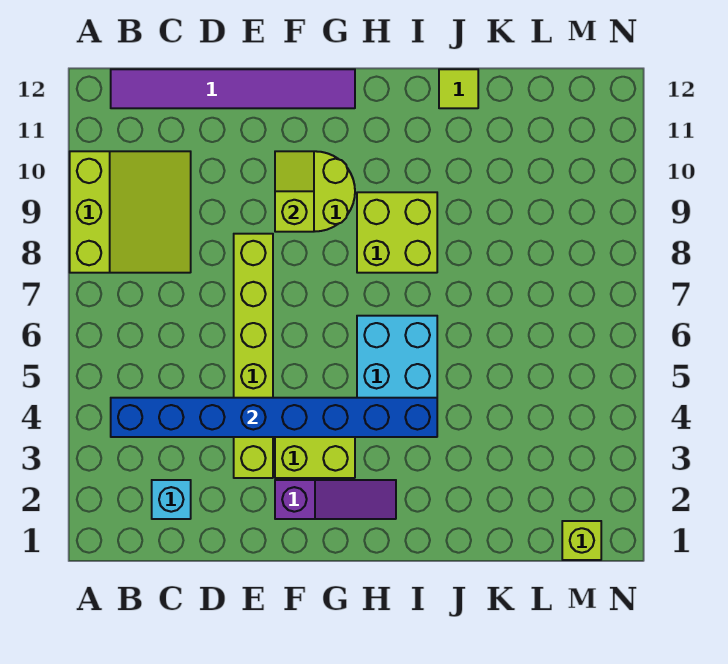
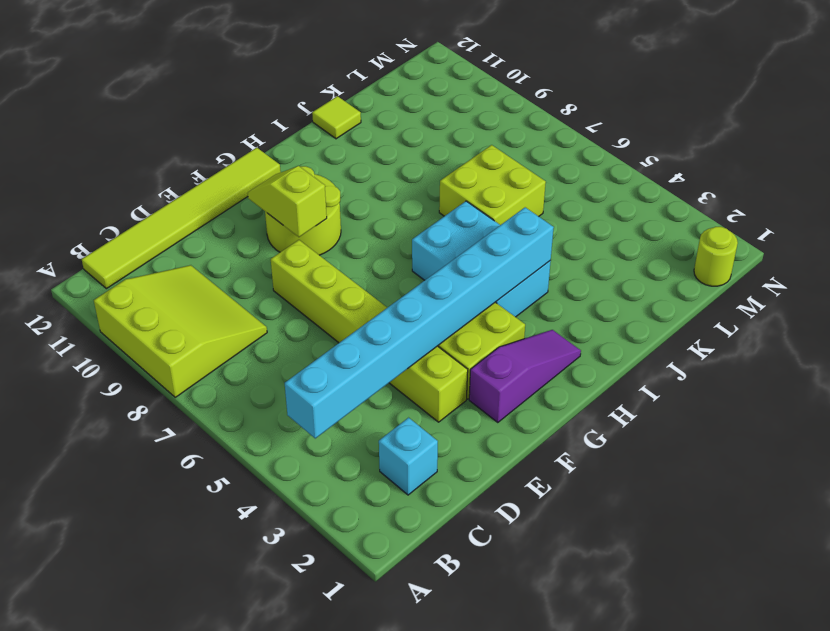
blue brick B4:I4 level 2 -> cyan brick B4:I4 level 2
purple tile B12:G12 level 1 -> lime tile B12:G12 level 1
lime brick H8:I9 level 1 -> lime brick J6:K7 level 1
lime brick M1 level 1 -> lime round brick M1 level 1

